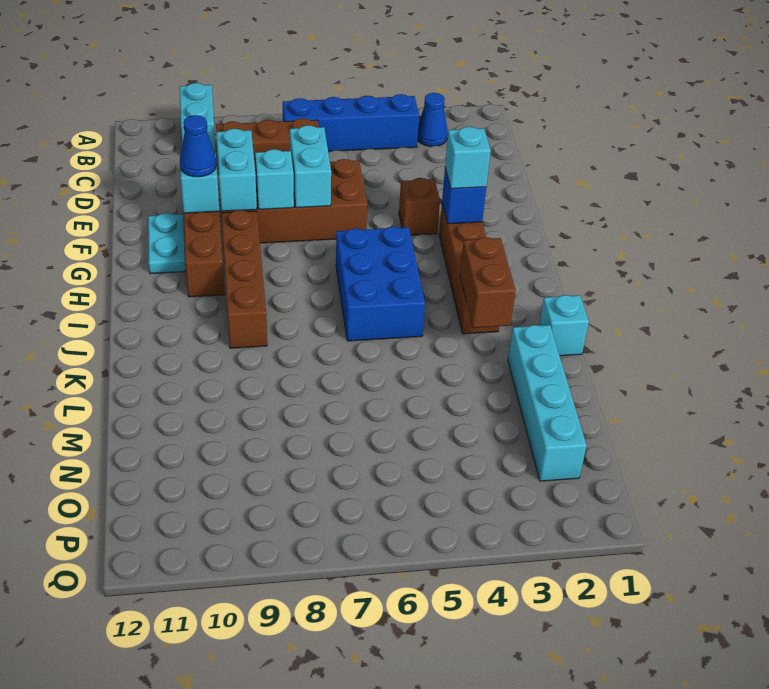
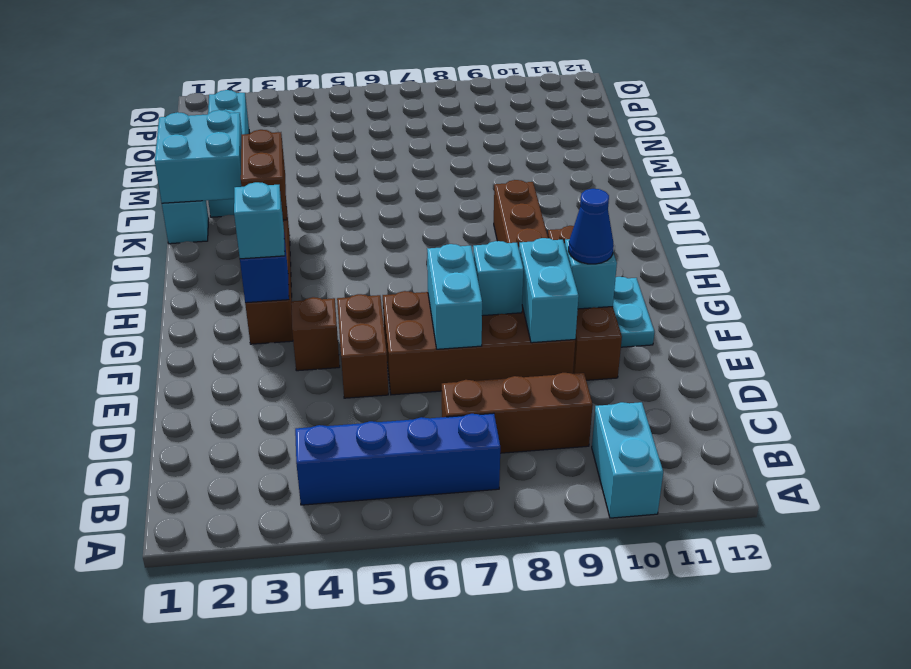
blue cone B3 level 1 -> none
none -> brown brick E5:F5 level 1
blue brick H5:J6 level 1 -> none
none -> cyan brick K1:L2 level 2

